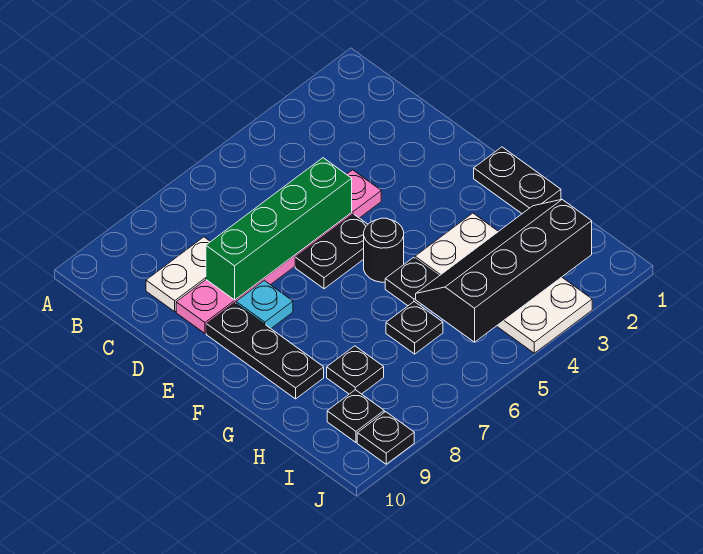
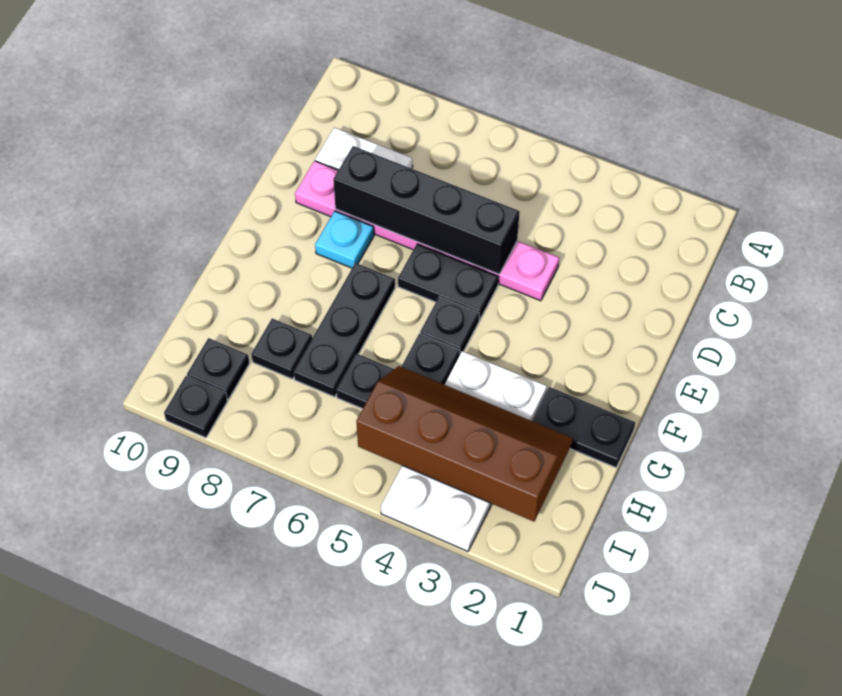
green brick D5:D8 level 2 -> black brick D5:D8 level 2
black plate E9:G9 level 1 -> black plate F7:H7 level 1
black plate F1:G1 level 1 -> black plate G1:G2 level 1
black round brick F5 level 1 -> black plate F5 level 1
black slope H2:I5 level 2 top I -> brown slope H2:I5 level 2 top I

